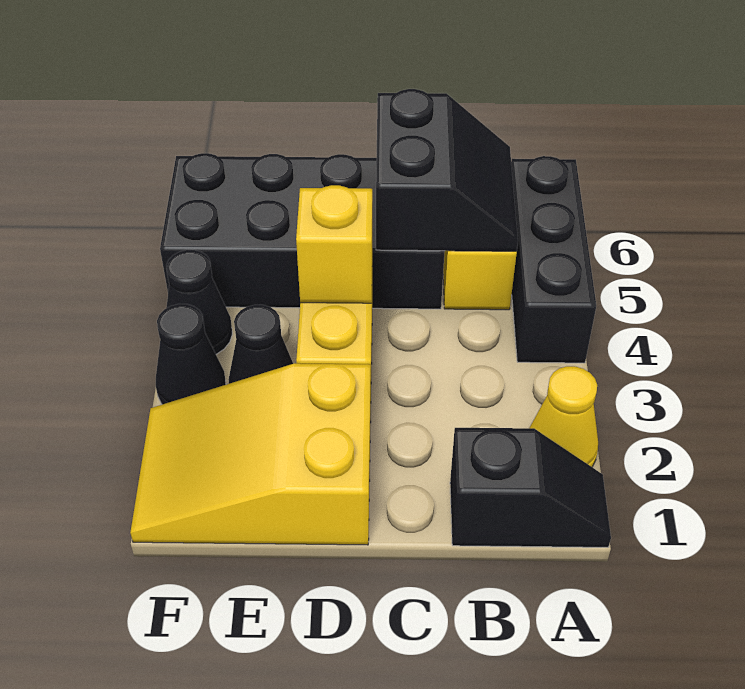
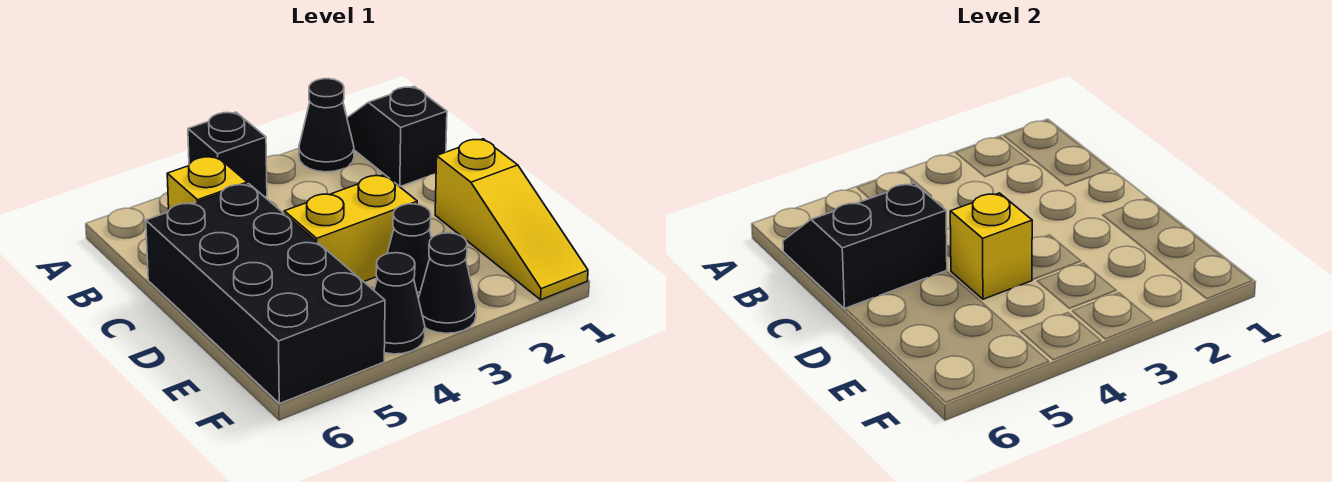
yellow cone A2 level 1 -> black cone A2 level 1
black brick A4:A6 level 1 -> black brick A4 level 1
yellow slope D1:F2 level 1 top D -> yellow slope D1:F1 level 1 top D

